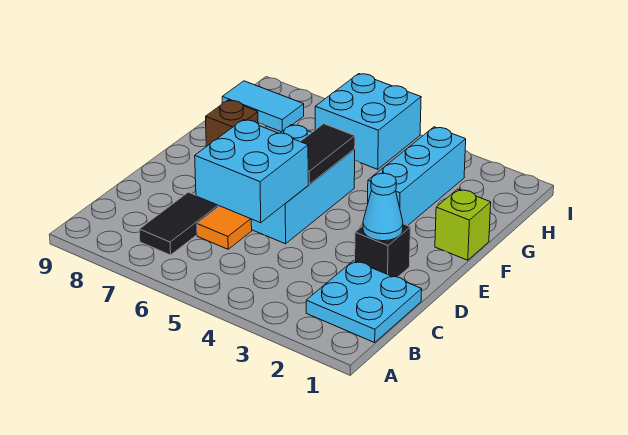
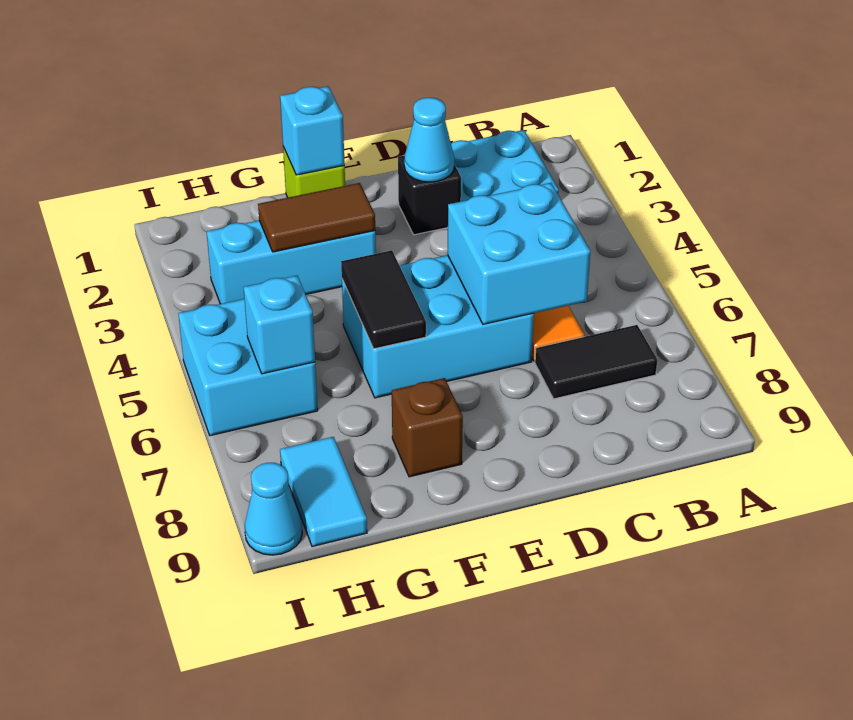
black tile E5:F5 level 2 -> black tile F5:F6 level 2
none -> cyan brick F1 level 2
none -> brown tile F3:G3 level 2
none -> cyan brick H6 level 2
none -> cyan cone I9 level 1

